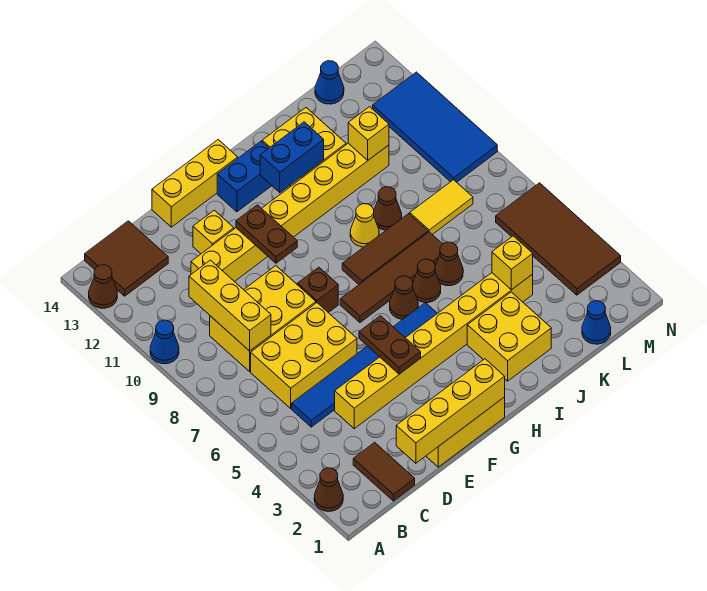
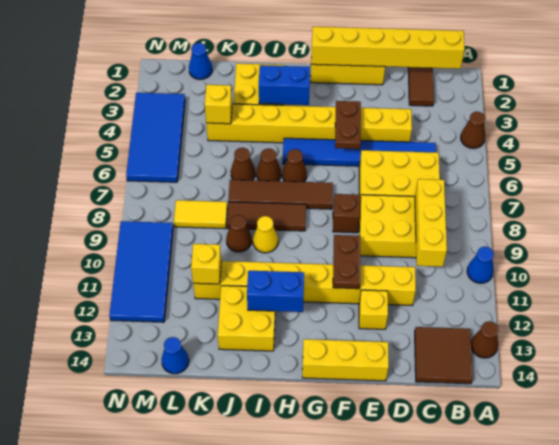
brown cone A2 level 1 -> brown cone A4 level 1
yellow brick D1:G1 level 2 -> yellow brick B1:G1 level 2
blue brick G13:H13 level 1 -> blue brick H3:I3 level 2
brown tile M3:N6 level 1 -> blue tile M3:N6 level 1

